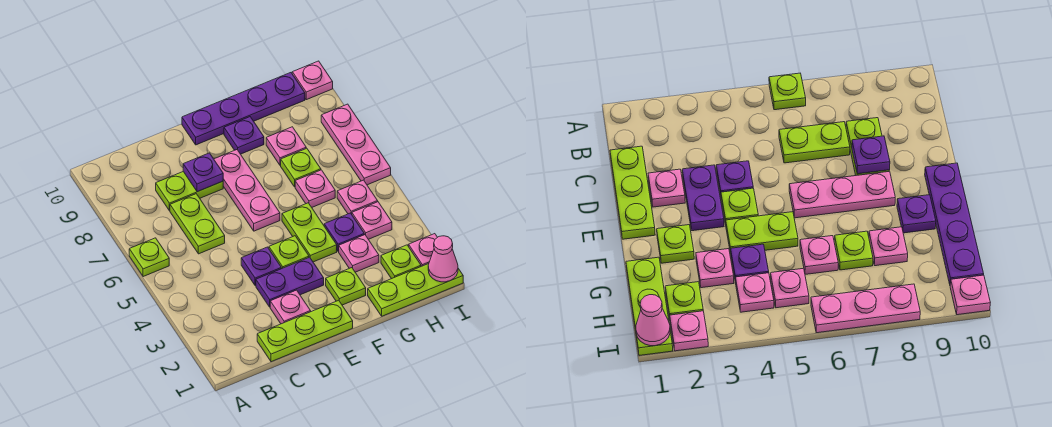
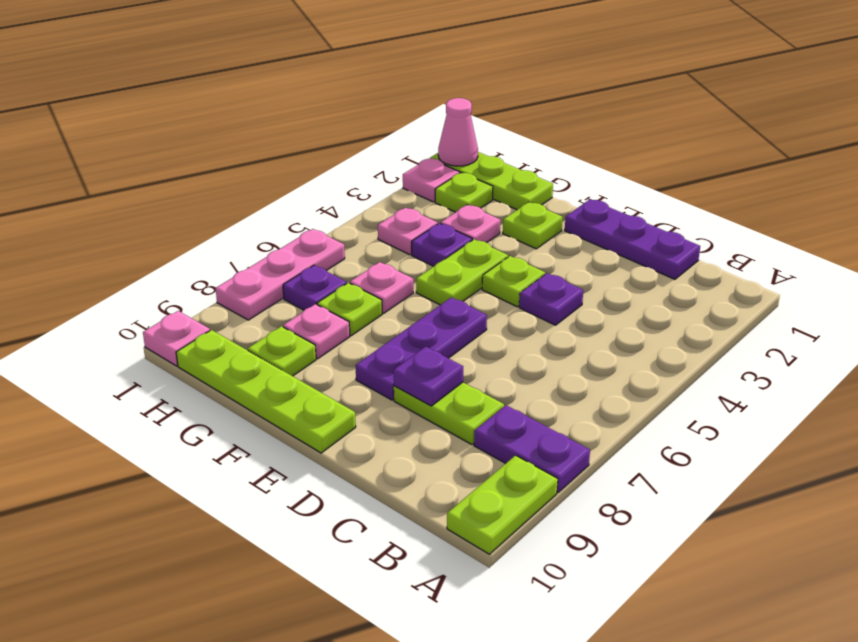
lime plate A6 level 1 -> lime plate G9 level 1
lime plate C1:E1 level 1 -> purple plate C1:E1 level 1
lime plate C6:C7 level 1 -> lime plate A9:A10 level 1
pink plate D2 level 1 -> none
purple plate D3:E3 level 1 -> purple plate A8:B8 level 1
pink plate E6:E8 level 1 -> purple plate E6:E8 level 1
purple plate E10:H10 level 1 -> lime plate E10:H10 level 1
purple plate F9 level 1 -> purple plate H7 level 1
pink plate H5 level 1 -> none

